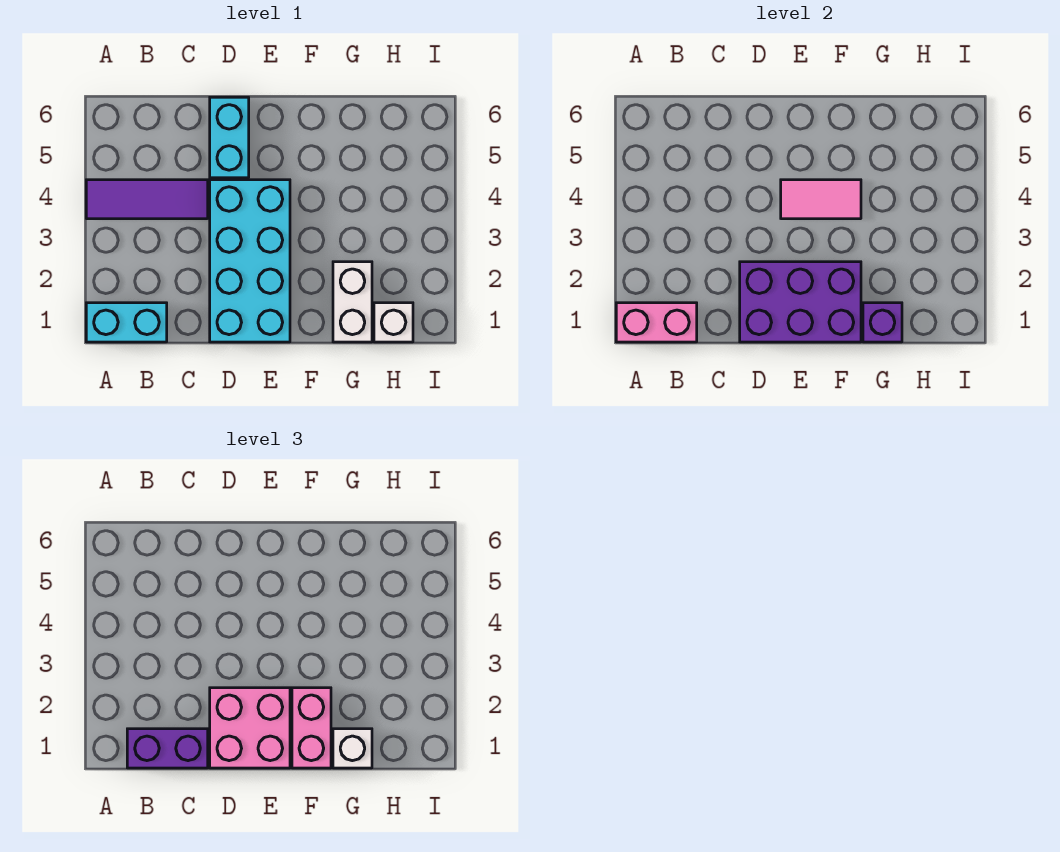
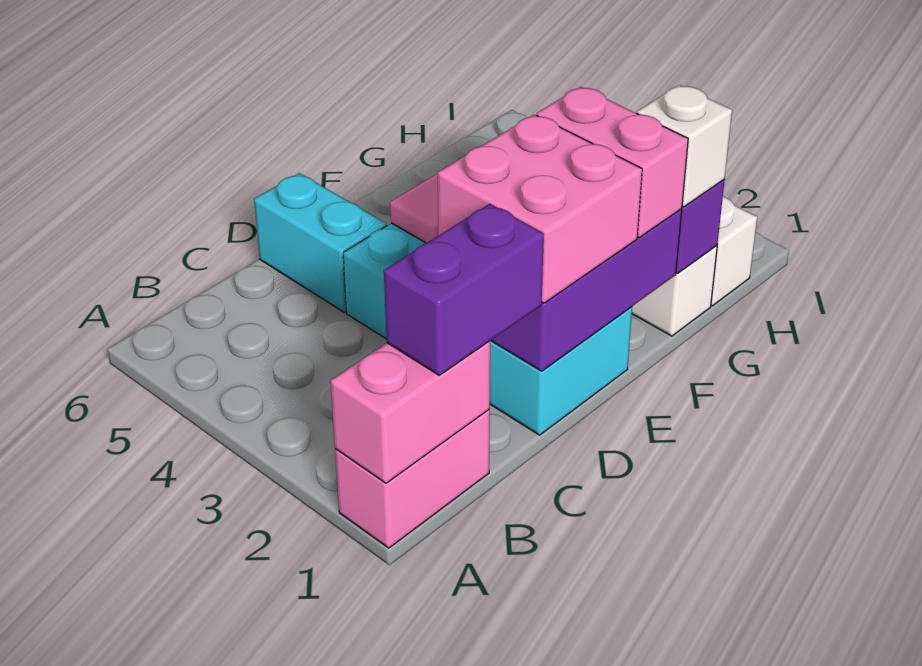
cyan brick A1:B1 level 1 -> pink brick A1:B1 level 1
purple tile A4:C4 level 1 -> none

